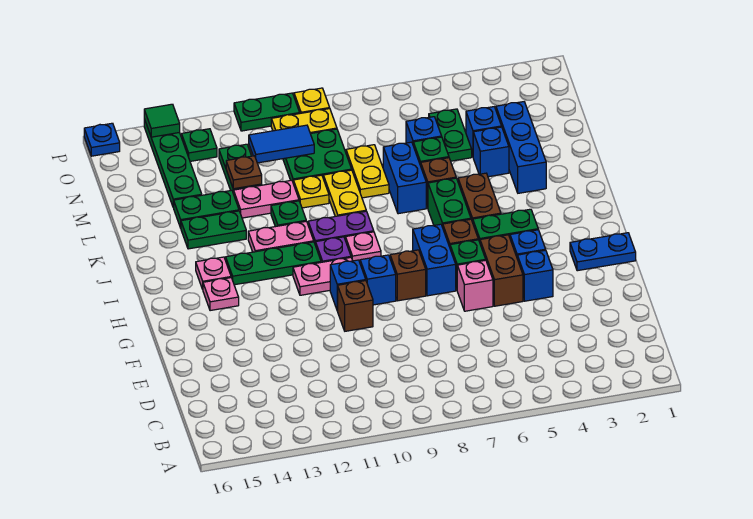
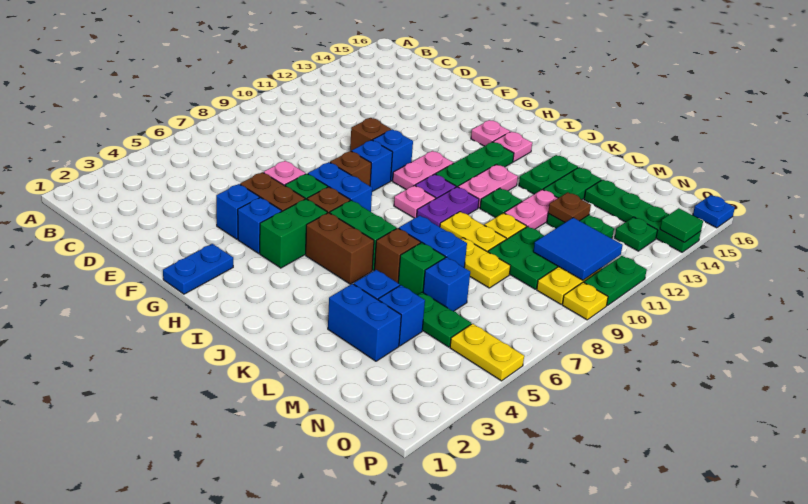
blue brick K3:M3 level 1 -> blue brick L3:M3 level 1
blue tile N10:N11 level 2 -> blue tile N10:O11 level 2
none -> yellow plate O5:P5 level 1

